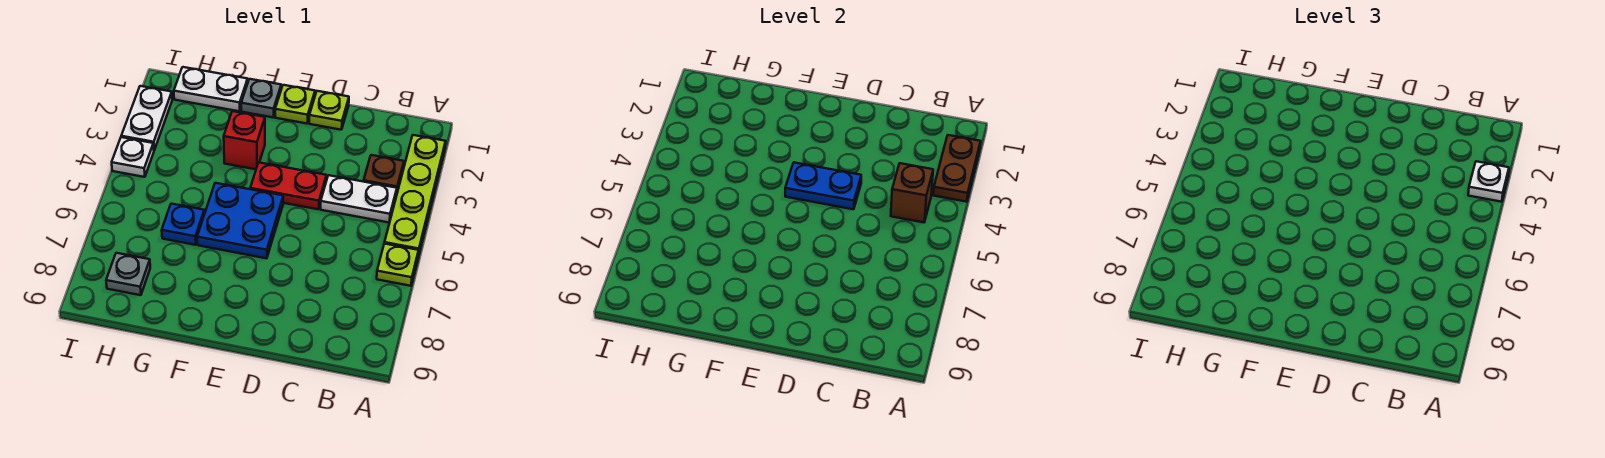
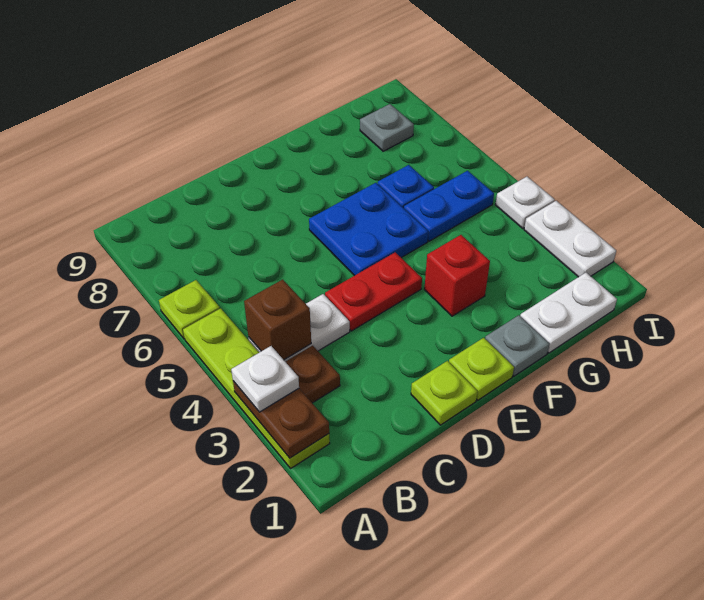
blue plate D4:E4 level 2 -> blue plate G5:H5 level 1

